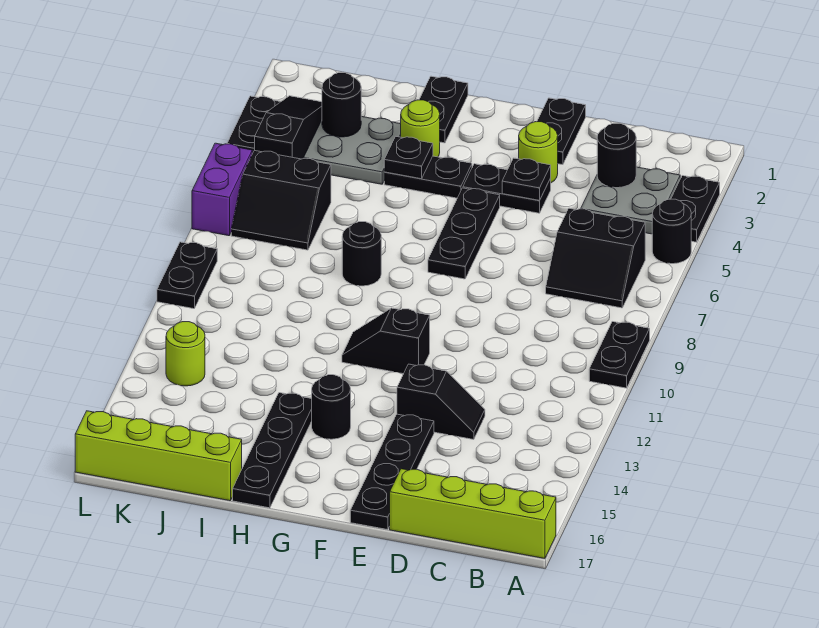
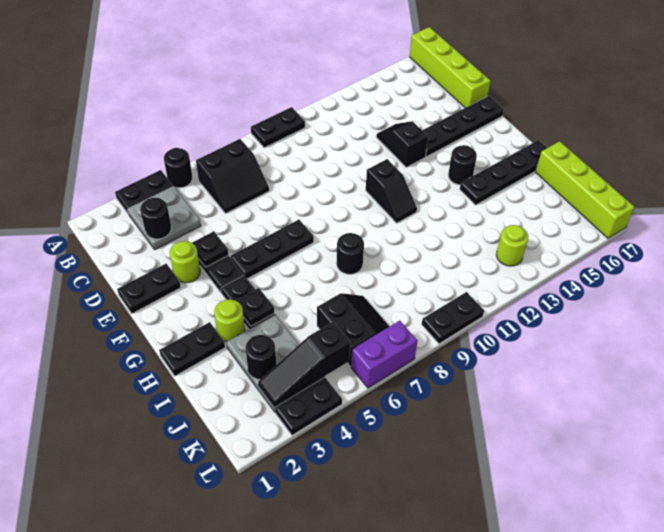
black slope B6:C7 level 1 top 6 -> black slope B6:C7 level 1 top B

